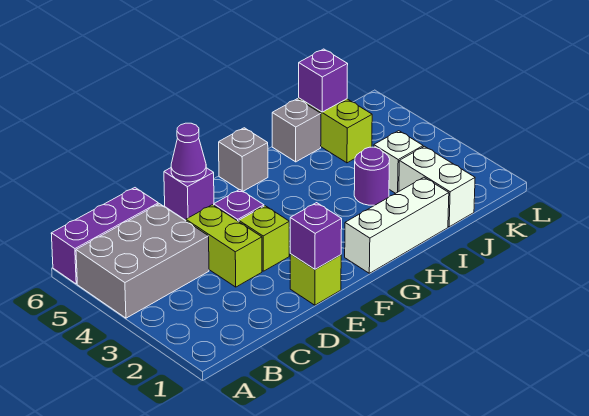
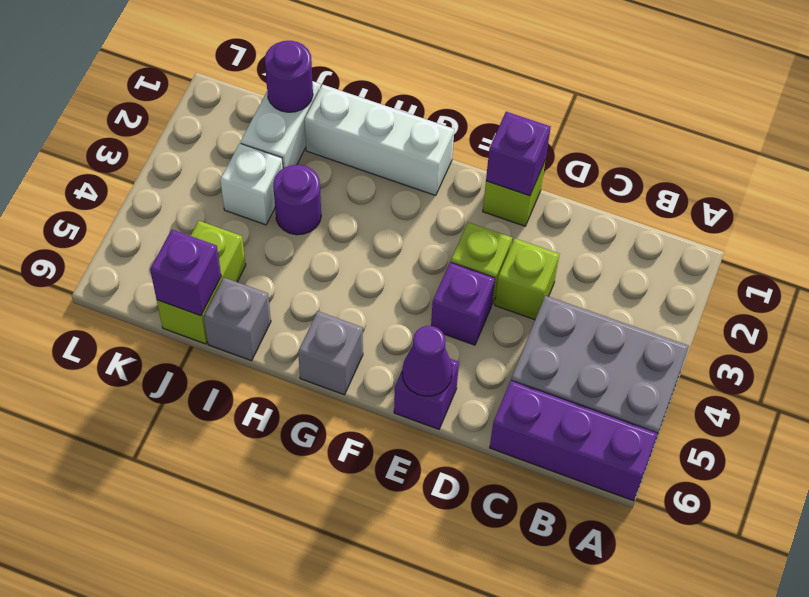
lime brick D3:D4 level 1 -> lime brick D3 level 1
none -> purple round brick J1 level 2

